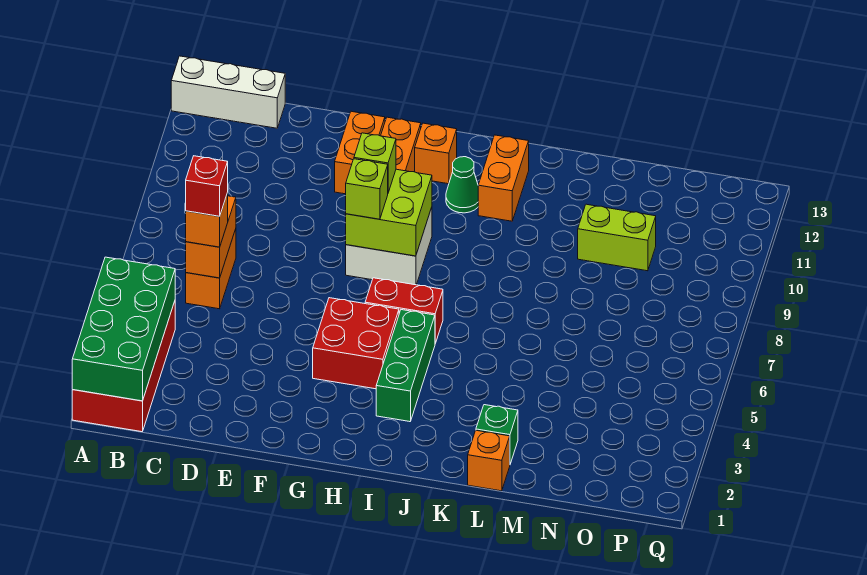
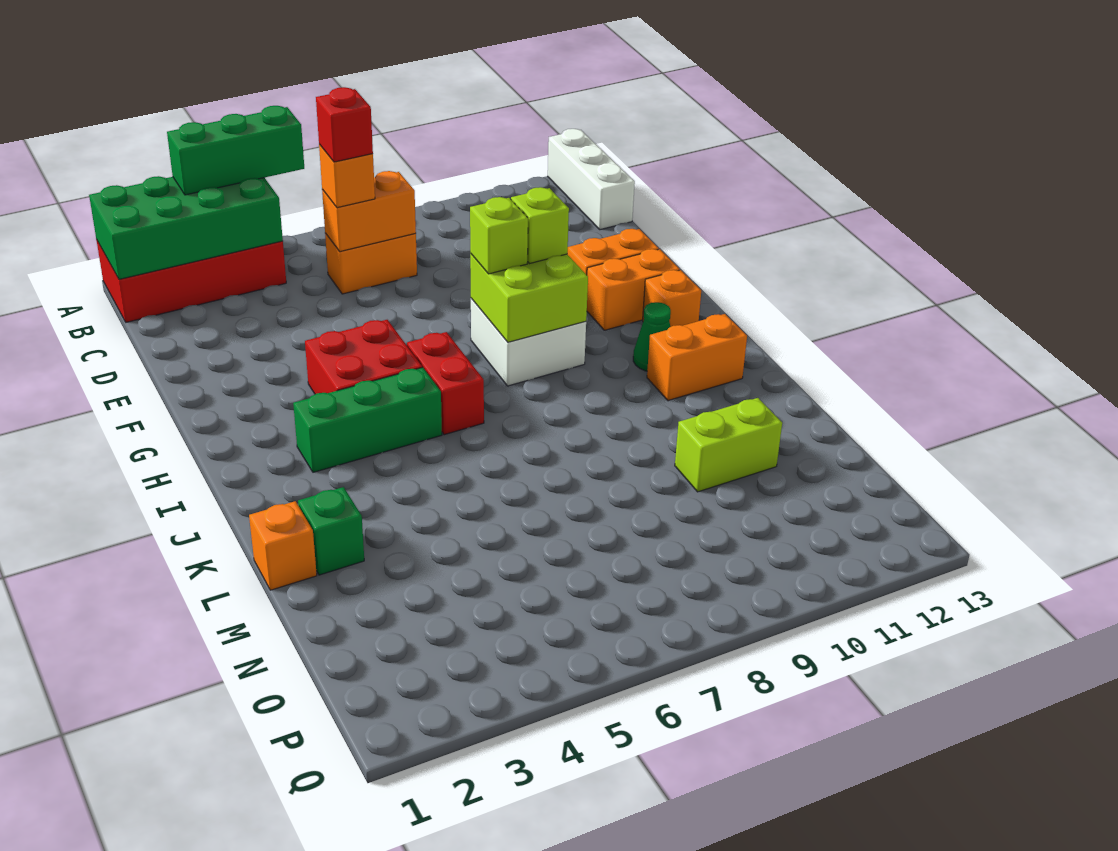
none -> green brick A3:A5 level 3
lime brick M10:N10 level 1 -> lime brick M10:M11 level 1

